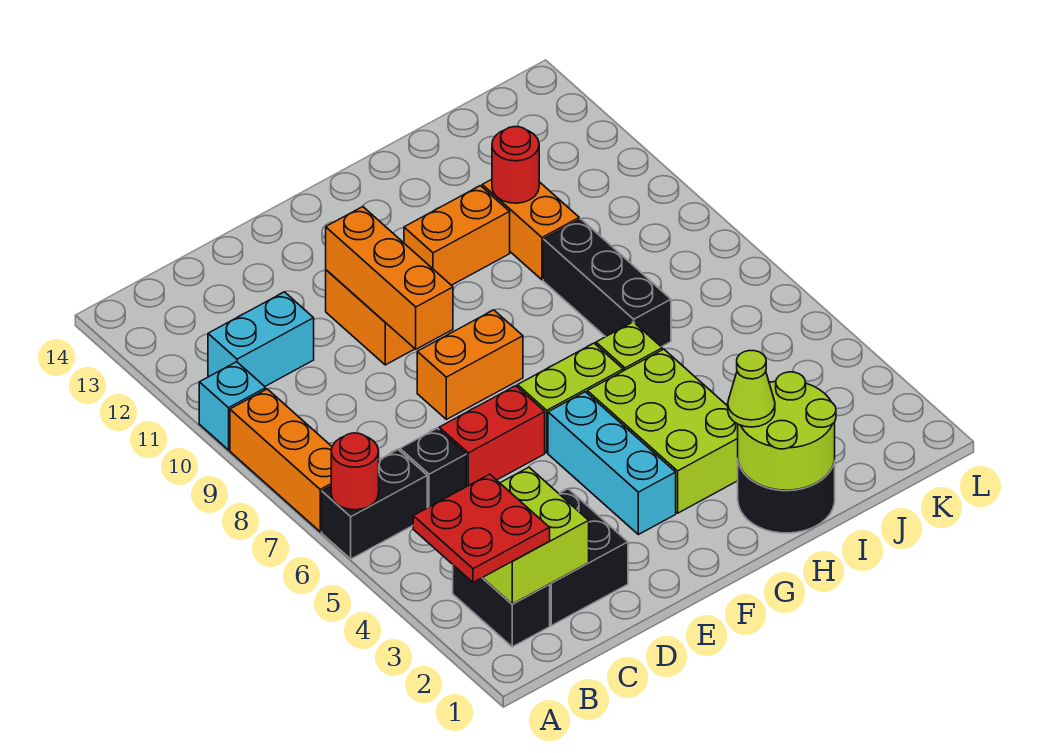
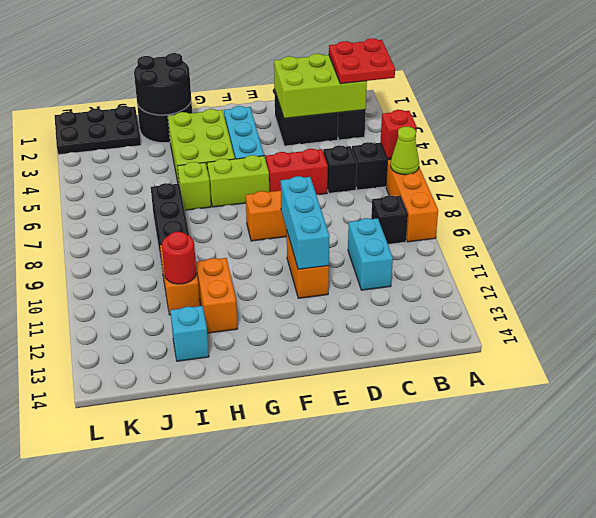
red round brick A6 level 2 -> red brick A6 level 2
cyan brick A10 level 1 -> cyan brick I13 level 1
lime brick B2:C3 level 2 -> lime brick B2:D3 level 2
none -> black brick B9 level 1
cyan brick B11:C11 level 1 -> cyan brick C10:C11 level 1
orange brick E9:E11 level 2 -> cyan brick E9:E11 level 2
orange brick G11:H11 level 1 -> orange brick H11:H12 level 1
lime round brick H1:I2 level 2 -> black round brick H1:I2 level 2
lime cone H2 level 3 -> lime cone A7 level 2
none -> black plate J1:L2 level 1

